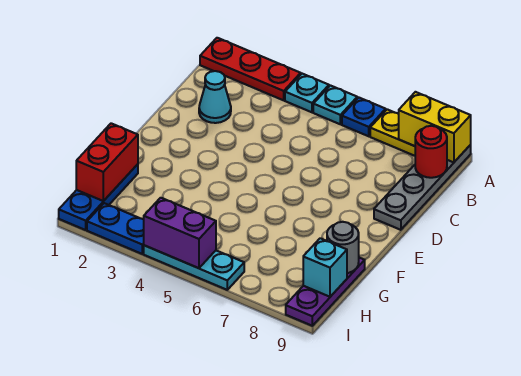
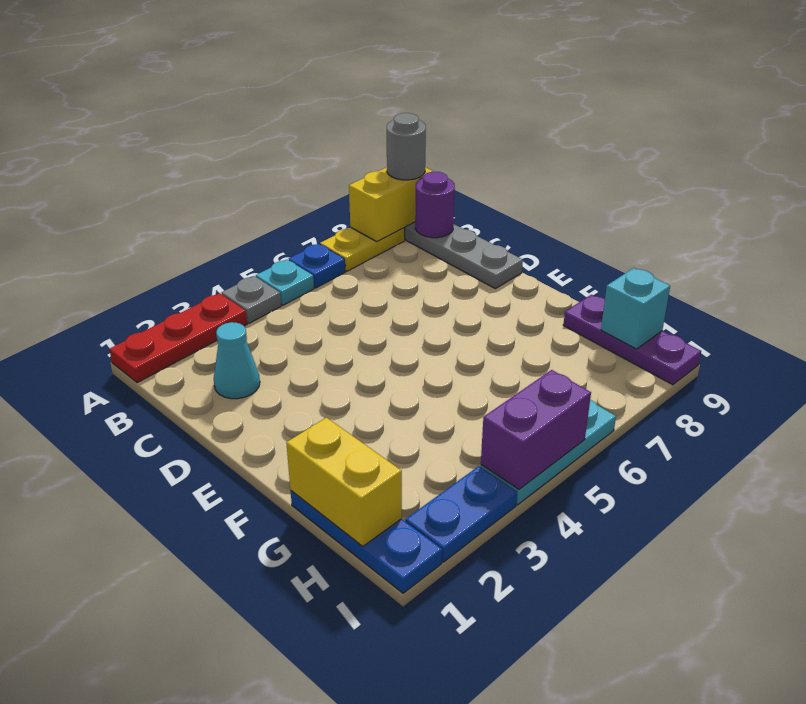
cyan plate A4 level 1 -> grey plate A4 level 1
red round brick B9 level 2 -> purple round brick B9 level 2
red brick G1:H1 level 2 -> yellow brick G1:H1 level 2
grey round brick G9 level 2 -> grey round brick A9 level 3

